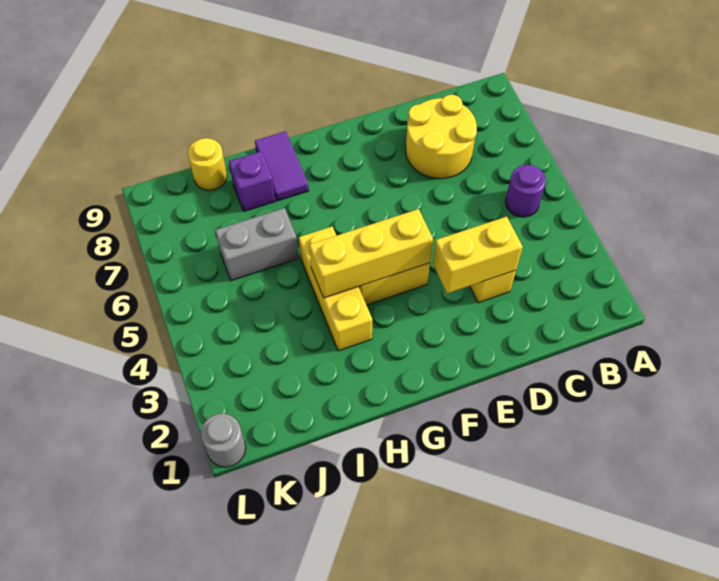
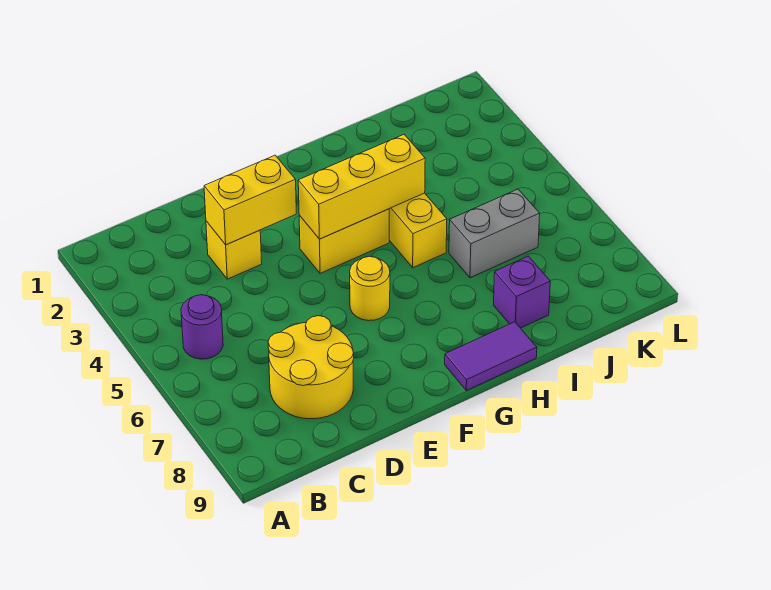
purple tile H8:H9 level 1 -> purple tile G9:H9 level 1
yellow round brick J9 level 1 -> yellow round brick F6 level 1
grey round brick L1 level 1 -> none

